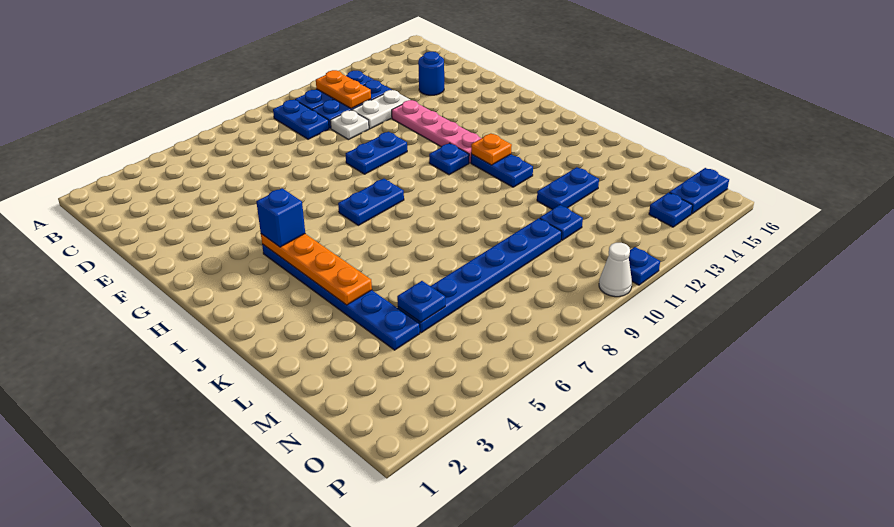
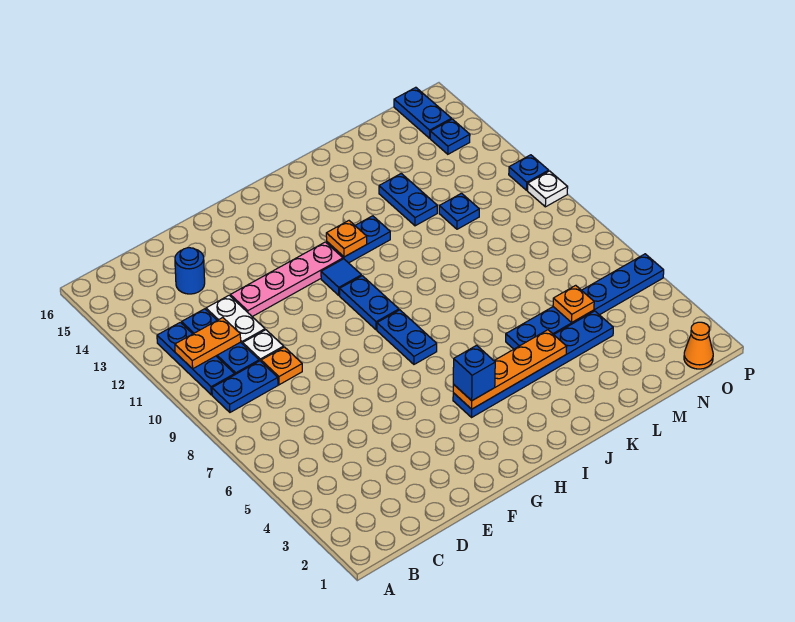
none -> orange plate D9 level 1
blue plate F9:F10 level 1 -> blue plate H9:H10 level 1
blue plate H11 level 1 -> blue tile H11 level 1
blue plate M5:M10 level 1 -> blue plate K5:P5 level 1
blue plate M5 level 2 -> orange plate M5 level 2
none -> orange cone O1 level 1
white cone P10 level 1 -> white plate P10 level 1

